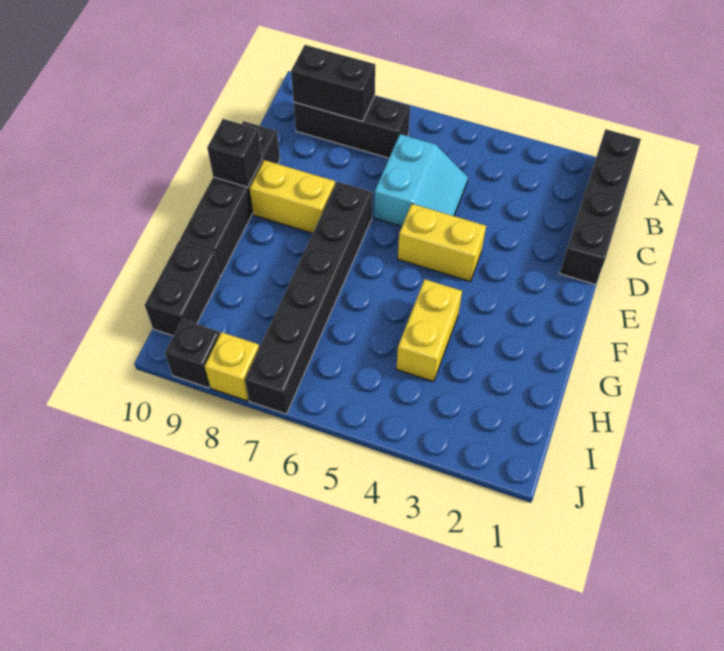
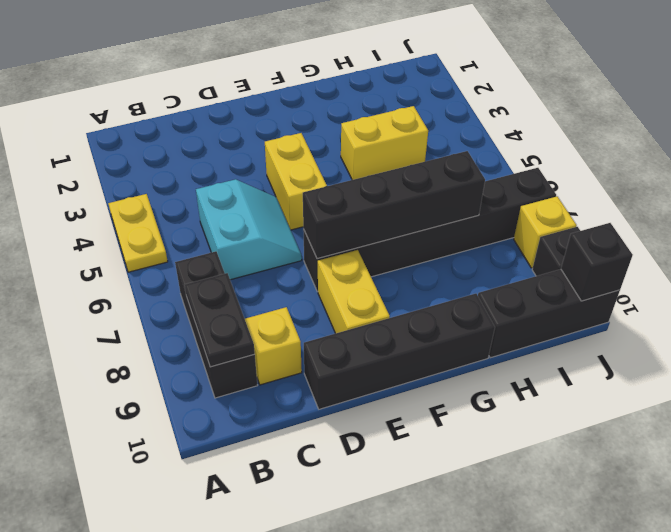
black brick A1:D1 level 1 -> black brick E7:H7 level 2
none -> yellow plate A4:A5 level 1
black brick B8:B9 level 2 -> black plate B8:B9 level 2
cyan slope C5:D6 level 1 top 6 -> cyan slope C5:D6 level 1 top C
none -> yellow brick C9 level 1
black brick E10 level 2 -> black brick J10 level 2
black brick H10:I10 level 1 -> black brick H10:J10 level 1

